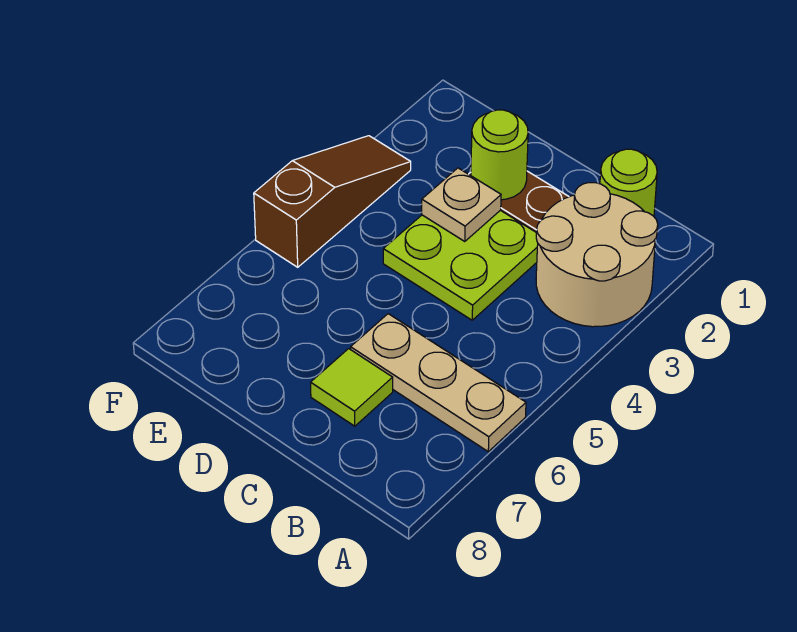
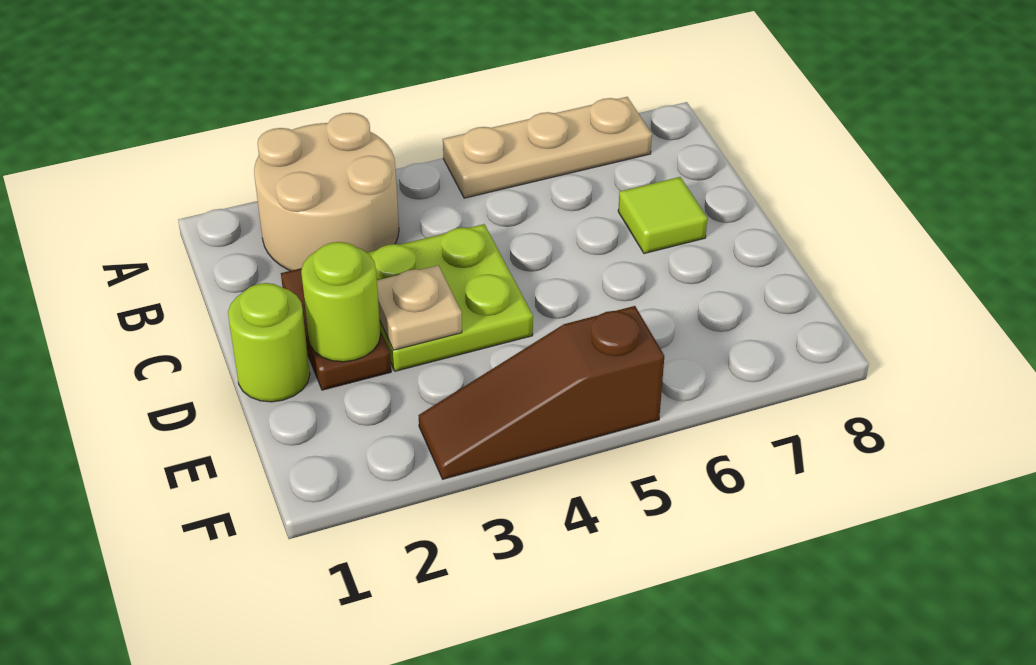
tan plate A6:C6 level 1 -> tan plate A5:A7 level 1
lime round brick B1 level 1 -> lime round brick D1 level 1

